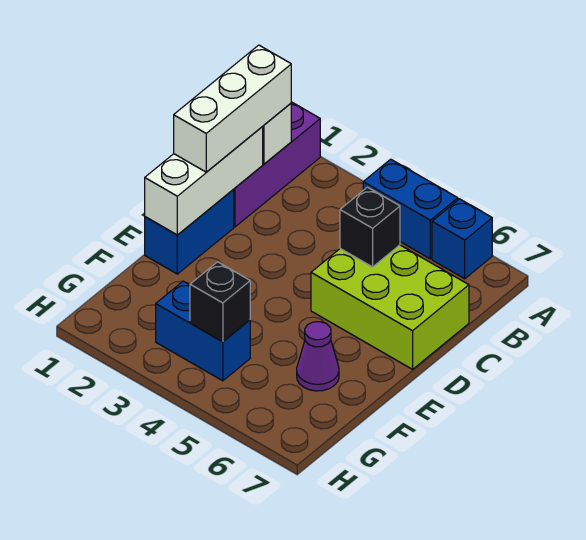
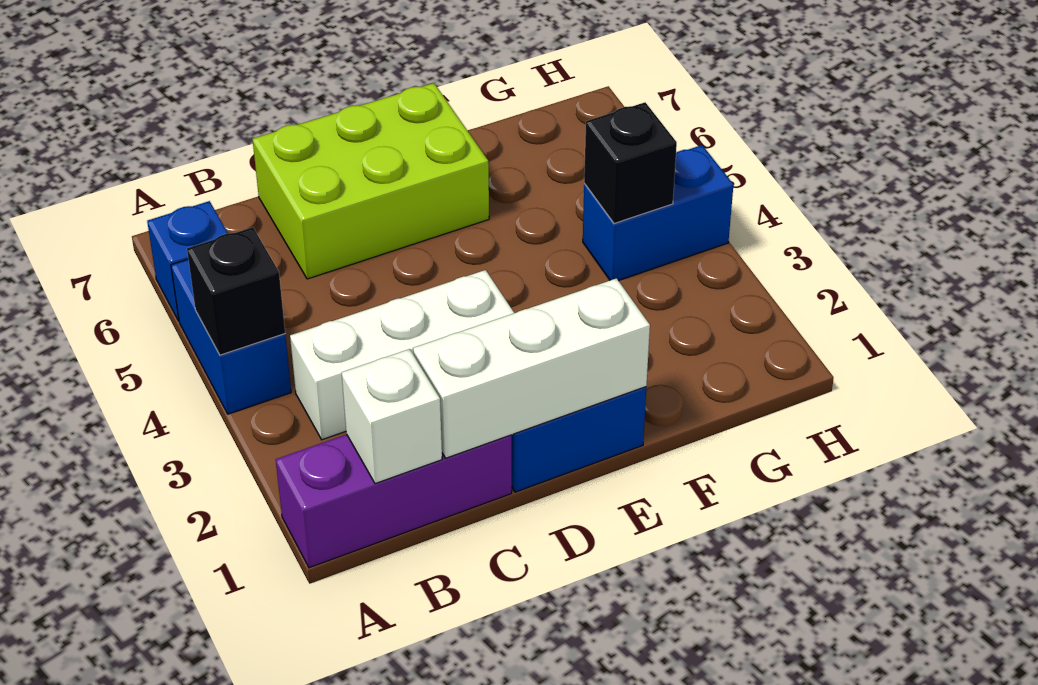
white brick B1:D1 level 3 -> white brick B3:D3 level 1
lime brick C5:D7 level 1 -> lime brick C6:E7 level 1
black brick C5 level 2 -> black brick A4 level 2
purple cone F6 level 1 -> none
blue brick G3:G4 level 1 -> blue brick G4:H4 level 1

